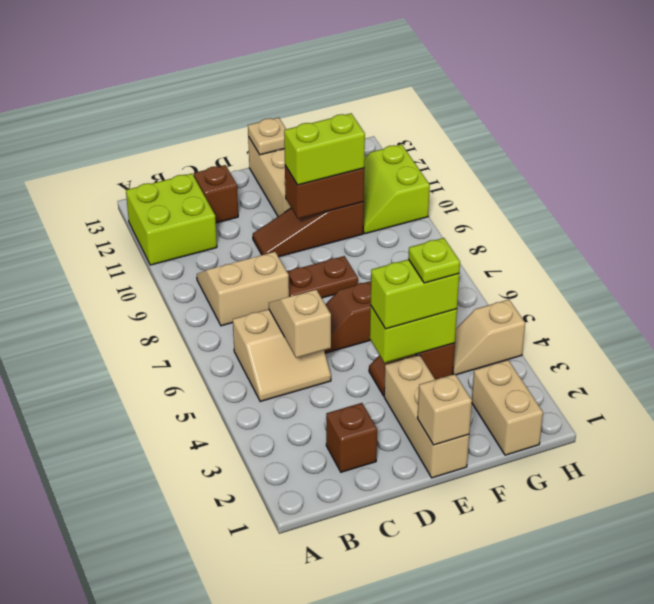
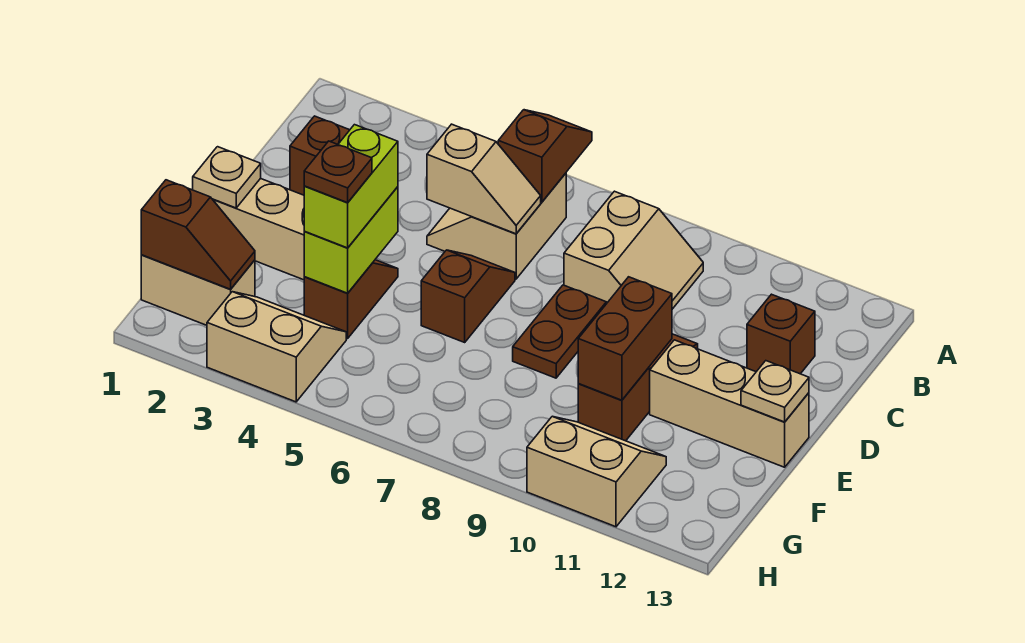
none -> brown slope A6:B6 level 2 top B
lime brick A11:B12 level 1 -> none
tan brick E1 level 2 -> tan plate E1 level 2
lime brick E10:F10 level 3 -> none
lime plate F4 level 4 -> brown plate F4 level 4
none -> brown slope G1:G2 level 2 top 1
tan slope G4:H4 level 1 top H -> tan slope G3:H4 level 1 top H
lime slope G10:H11 level 1 top H -> tan slope G10:H11 level 1 top H

